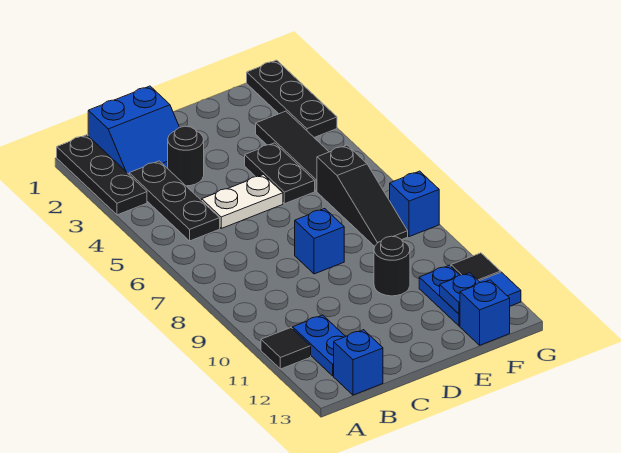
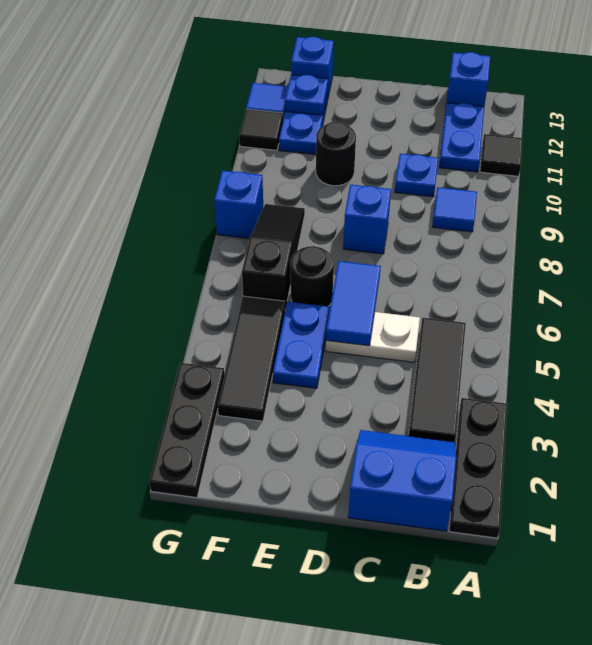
black plate B3:B5 level 1 -> black tile B3:B5 level 1
none -> blue tile B9 level 1
black round brick C3 level 1 -> black round brick E6 level 1
none -> blue plate C10 level 1
none -> blue tile D5:D6 level 2
black plate E4:E5 level 1 -> blue plate E4:E5 level 1

